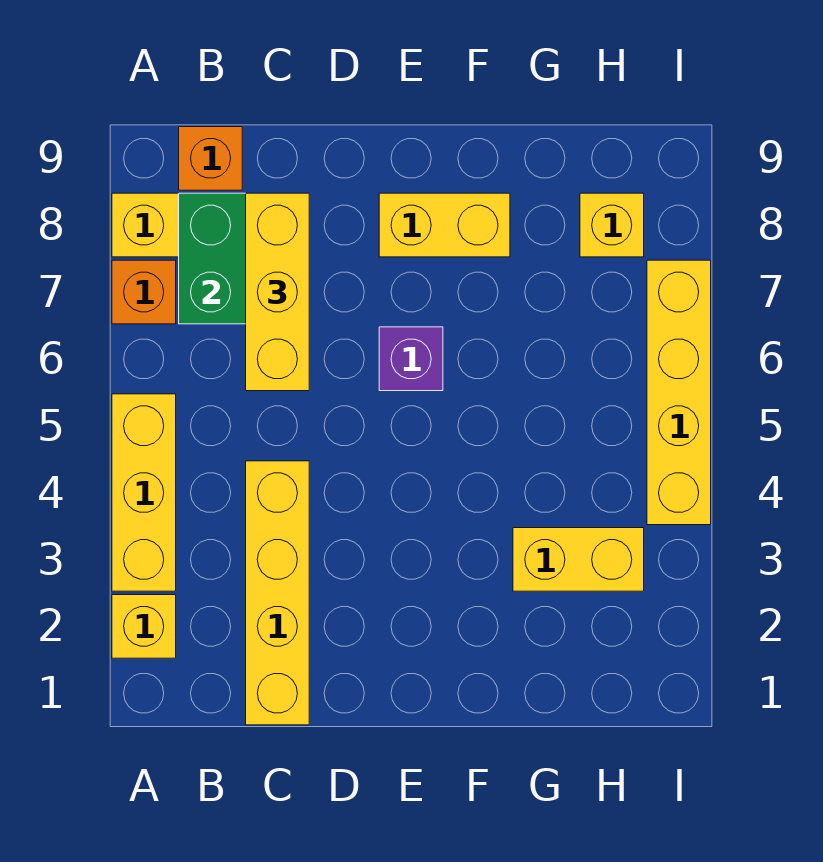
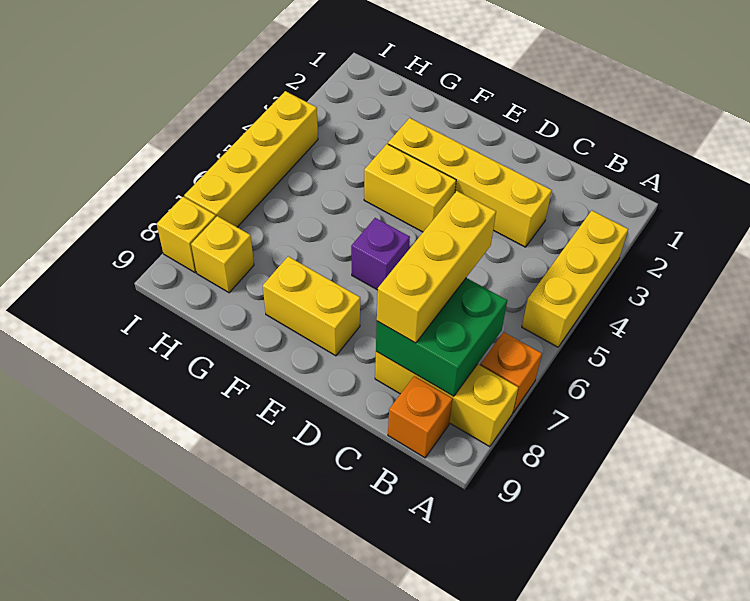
yellow brick A2 level 1 -> yellow brick I8 level 1
yellow brick C1:C4 level 1 -> yellow brick C3:F3 level 1
yellow brick G3:H3 level 1 -> yellow brick E4:F4 level 1

